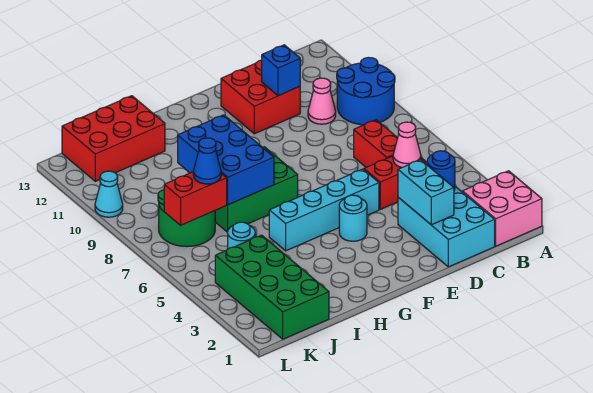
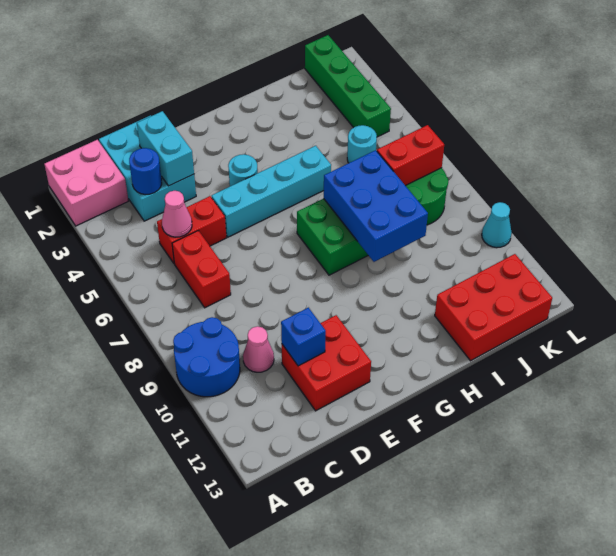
green brick J1:K4 level 1 -> green brick K1:K4 level 1
blue cone J7 level 3 -> none

